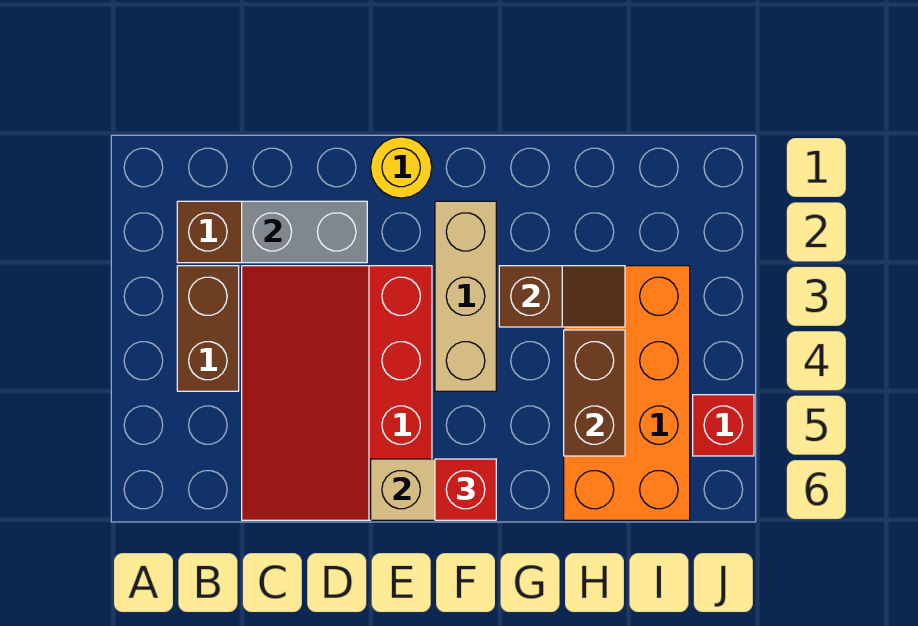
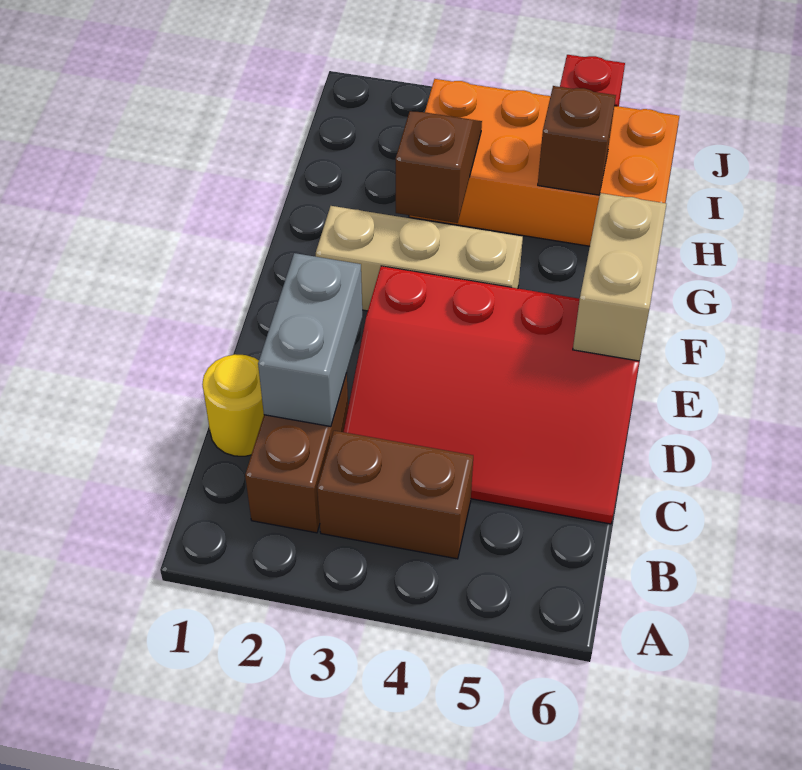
yellow round brick E1 level 1 -> yellow round brick C1 level 1
red brick F6 level 3 -> none
brown brick H4:H5 level 2 -> brown brick H5 level 2

